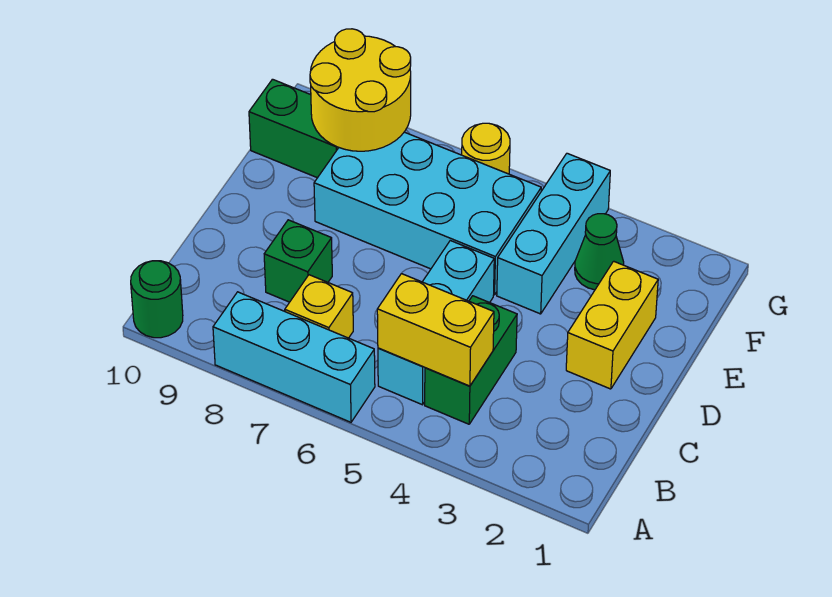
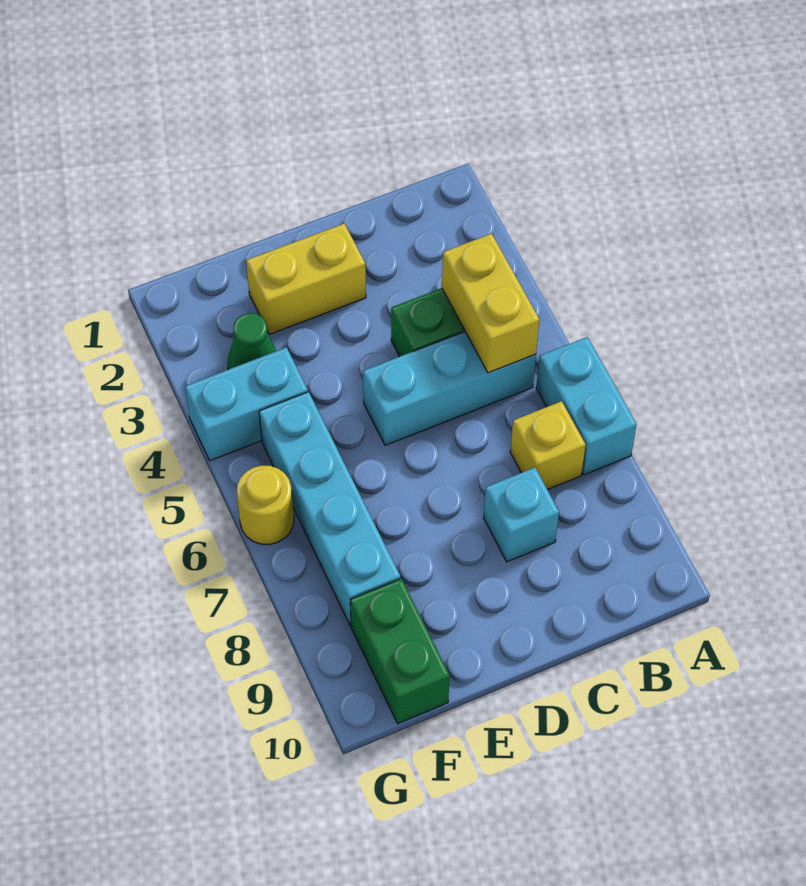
cyan brick A6:A8 level 1 -> cyan brick A6:A7 level 1
green round brick A10 level 1 -> none
green brick C8 level 1 -> cyan brick C8 level 1
cyan brick E4:G4 level 1 -> cyan brick F4:G4 level 1
cyan brick E5:F8 level 1 -> cyan brick F5:F8 level 1
yellow round brick F8:G9 level 2 -> none

